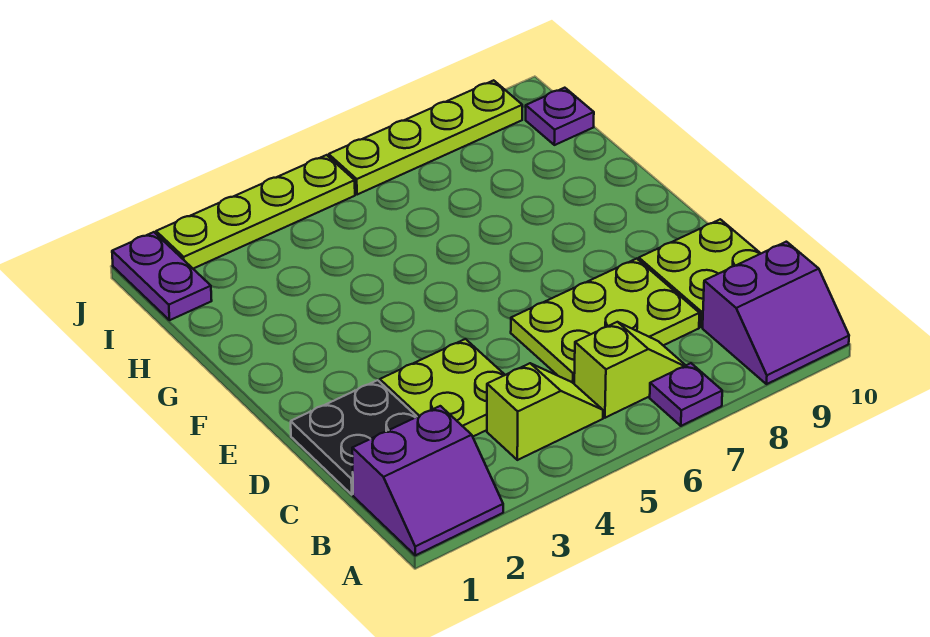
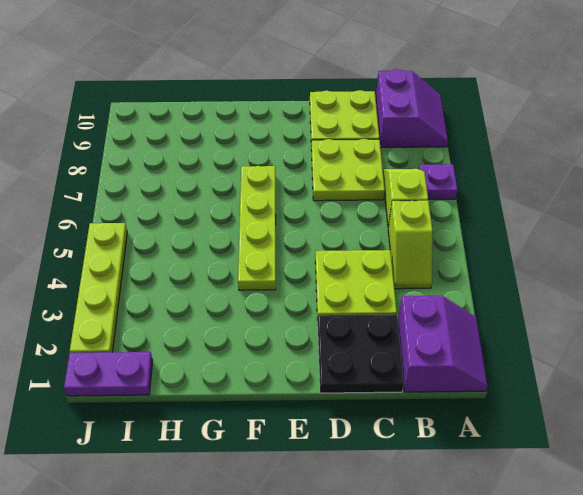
lime slope B4:B5 level 1 top 4 -> lime slope B4:B5 level 1 top 5
lime plate C6:D8 level 1 -> lime plate C7:D8 level 1
purple plate I10 level 1 -> none
lime plate J6:J9 level 1 -> lime plate F4:F7 level 1

